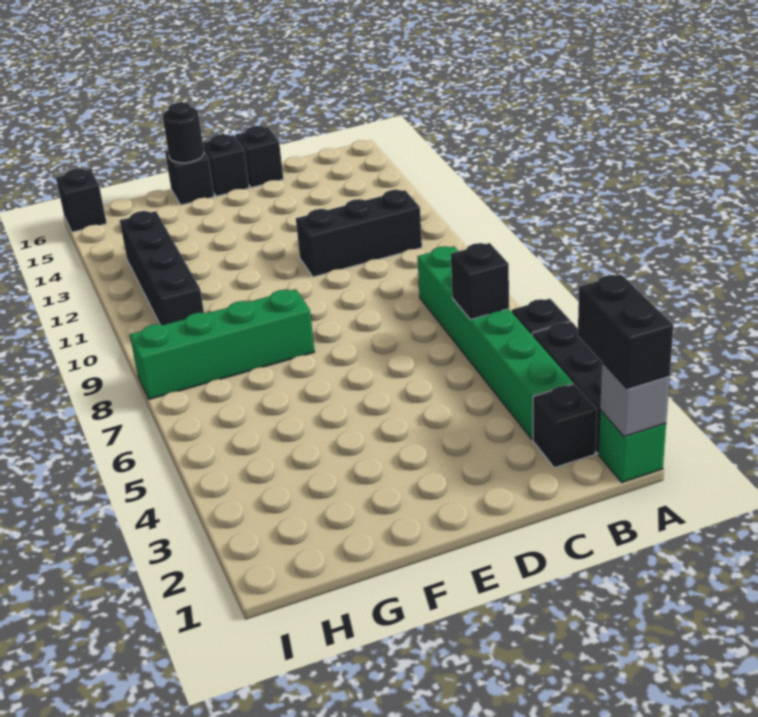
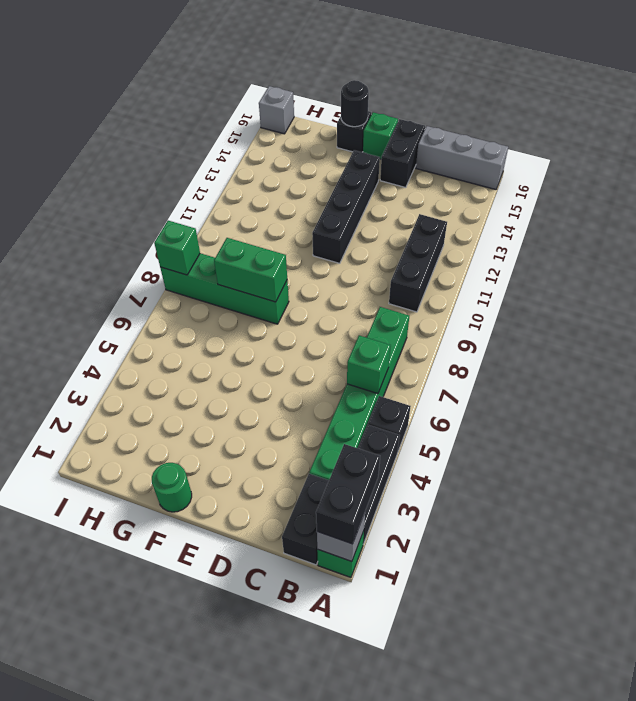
none -> grey brick A16:C16 level 1
black brick B2 level 1 -> black brick B1:B2 level 1
black brick B6 level 2 -> green brick B6 level 2
black brick B11:D11 level 1 -> black brick B10:B12 level 1
black brick D16 level 1 -> black brick D15:D16 level 1
black brick E16 level 1 -> green brick E16 level 1
none -> green round brick F1 level 1
none -> green brick F8:G8 level 2
black brick H10:H13 level 1 -> black brick E11:E14 level 1
none -> green brick I8 level 2
black brick I16 level 1 -> grey brick I16 level 1

